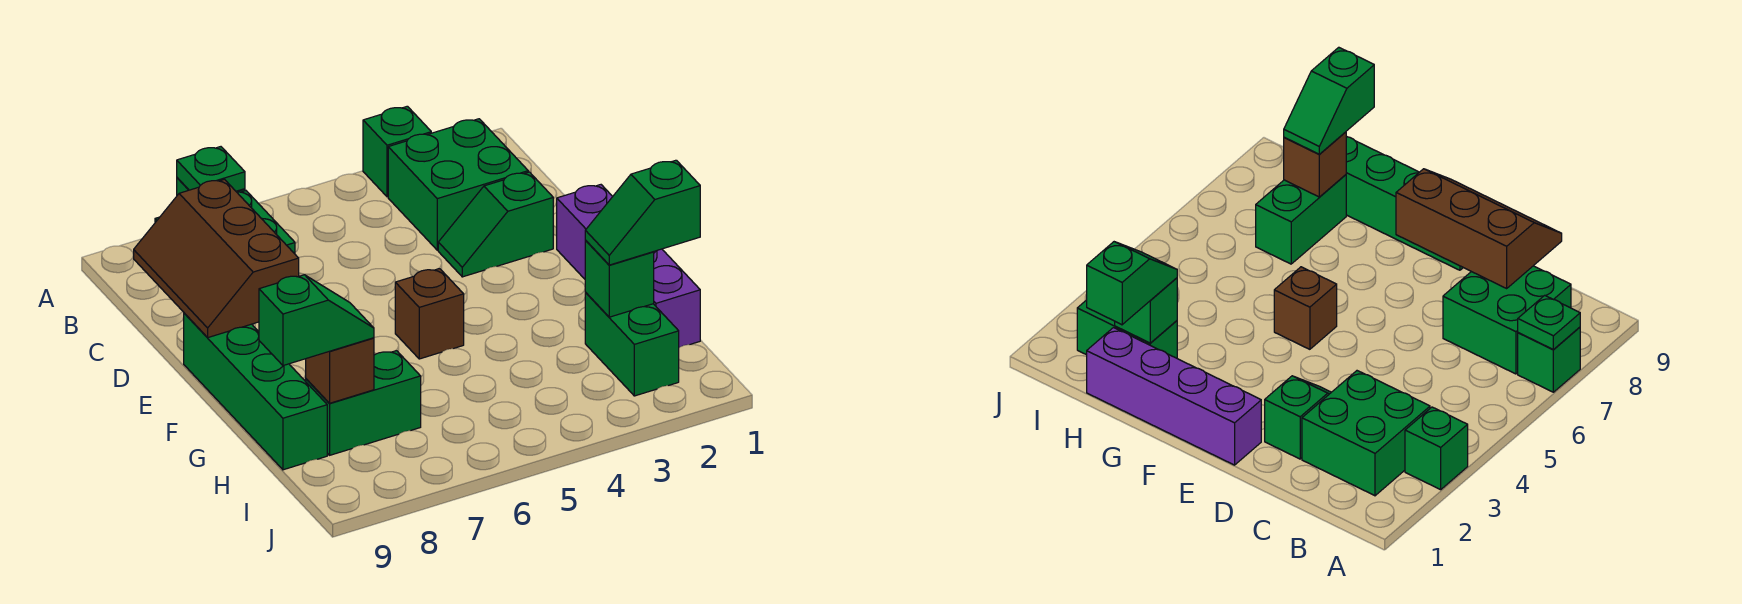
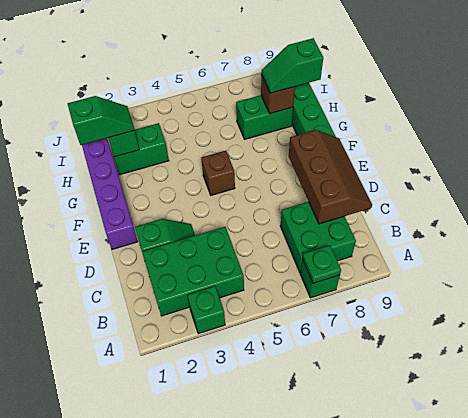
green brick B2:C3 level 1 -> green brick B2:C4 level 1
green brick H2:I2 level 1 -> green brick H2:H3 level 1

